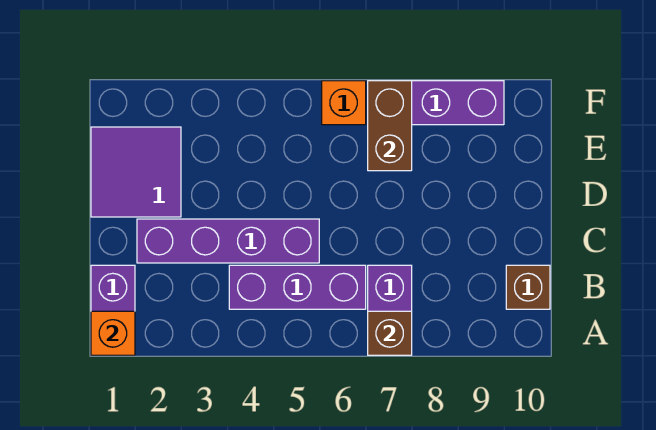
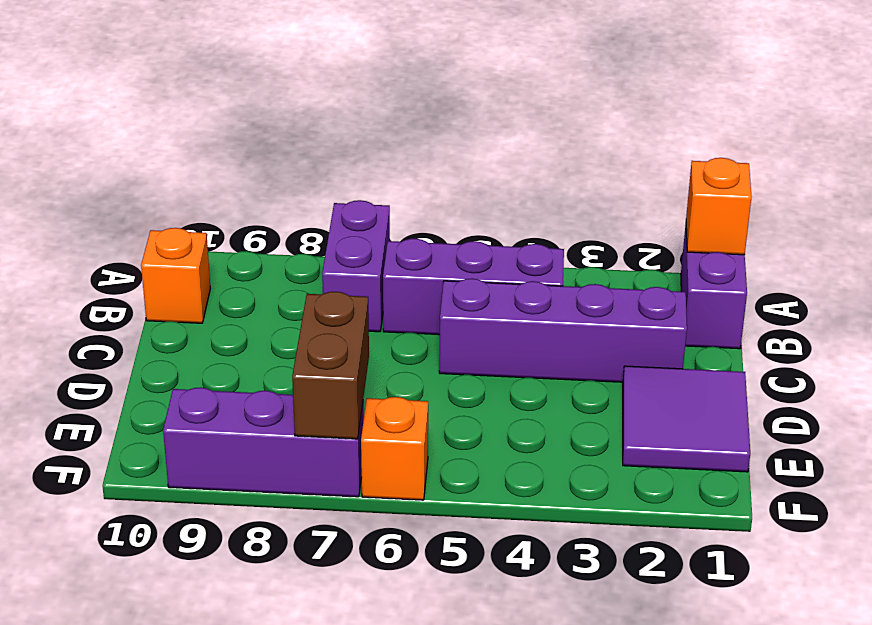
brown brick A7 level 2 -> none
brown brick B10 level 1 -> orange brick B10 level 1

